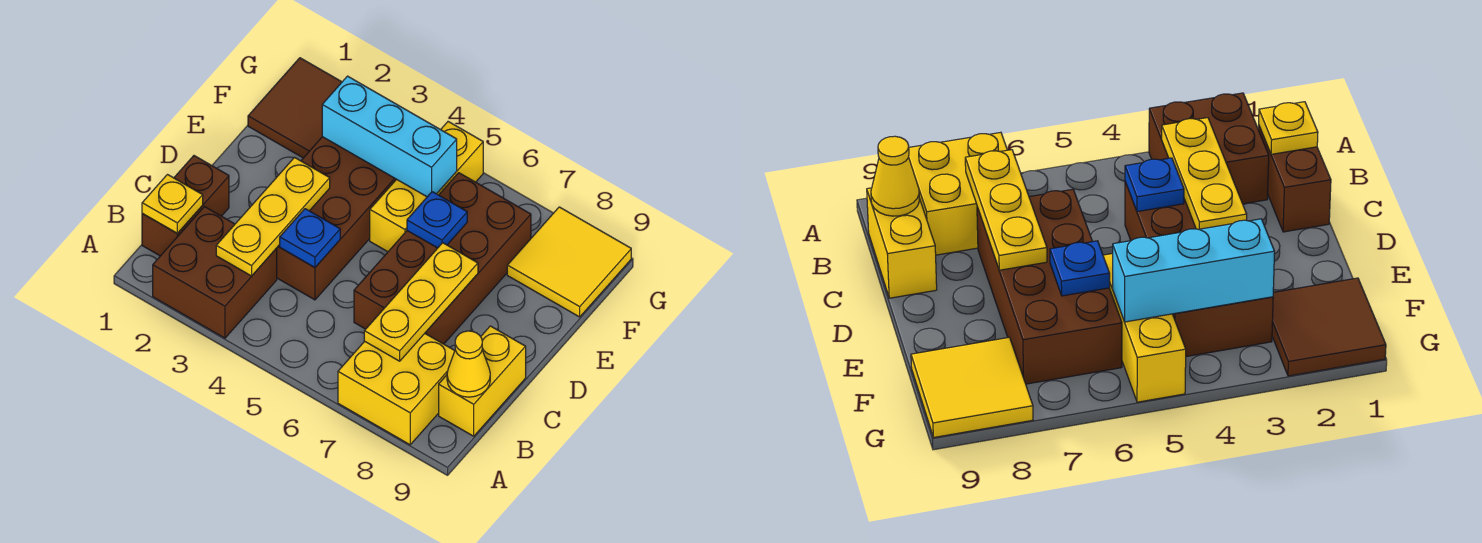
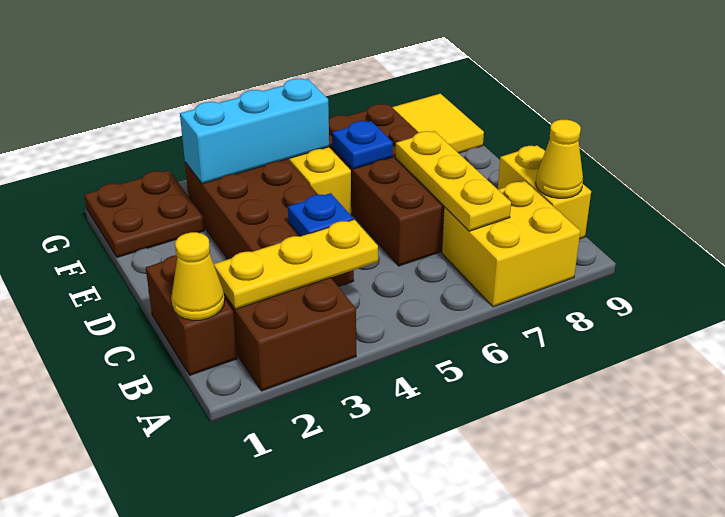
yellow plate B1 level 2 -> yellow cone B1 level 2
yellow plate B3:D3 level 2 -> yellow plate B2:B4 level 2
brown tile F1:G2 level 1 -> brown plate F1:G2 level 1

